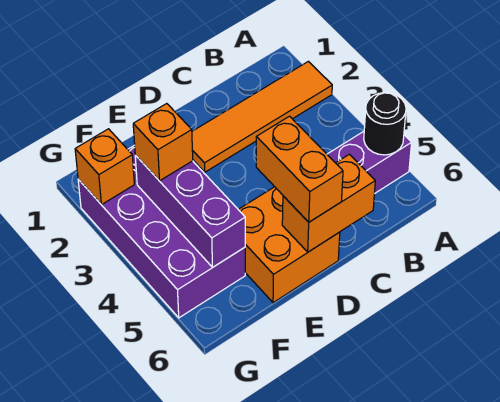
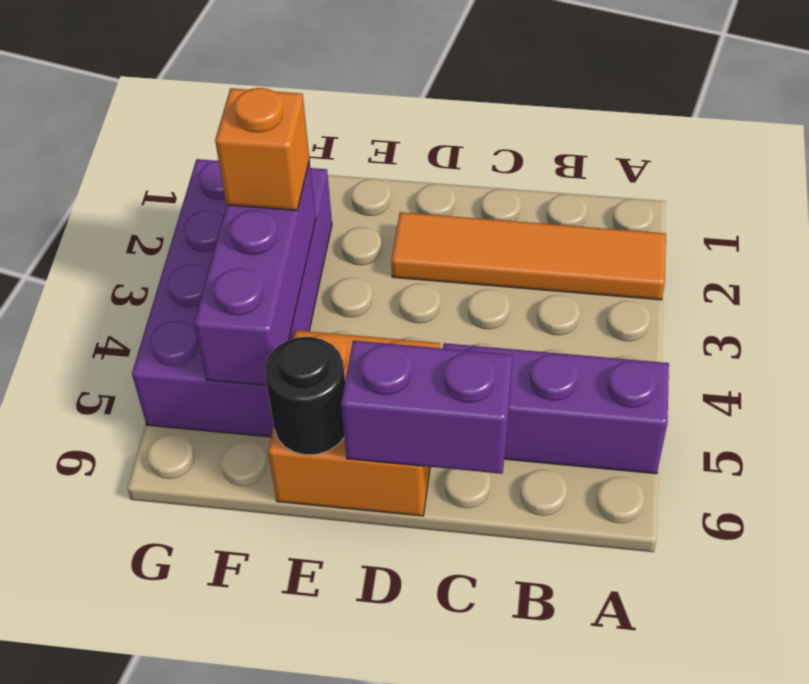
black round brick A5 level 2 -> black round brick E6 level 2
orange brick C6:D6 level 2 -> purple brick C6:D6 level 2
orange brick D5:D6 level 3 -> none
orange brick G2 level 2 -> none

